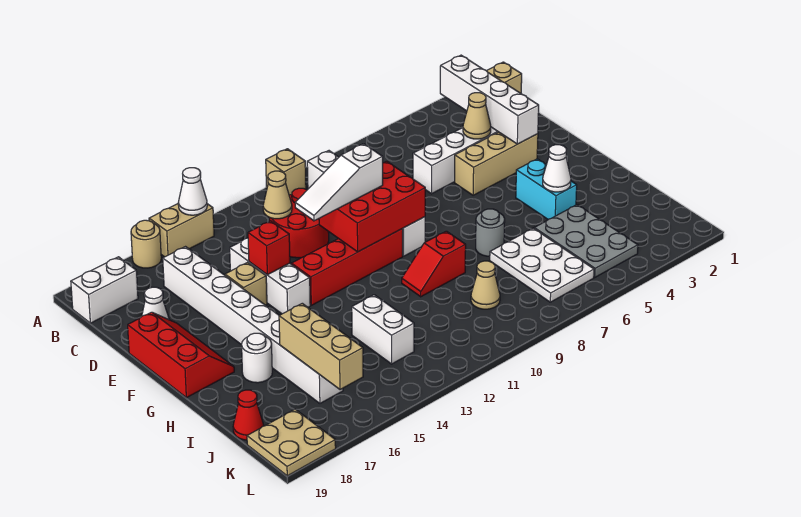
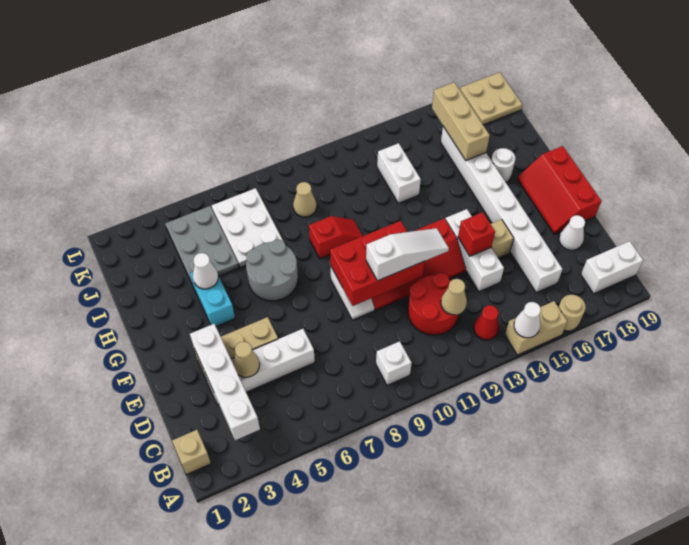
tan brick A10 level 1 -> none
grey round brick H7 level 1 -> grey round brick G6:H7 level 1
red cone J19 level 1 -> red cone B13 level 1

